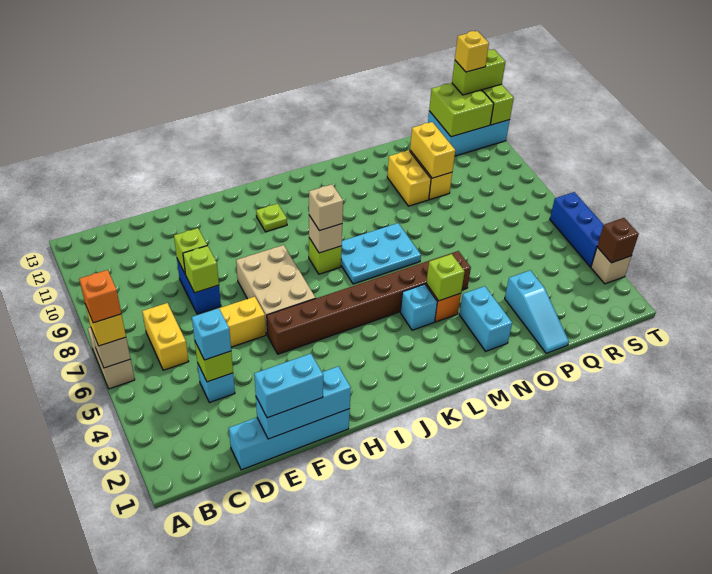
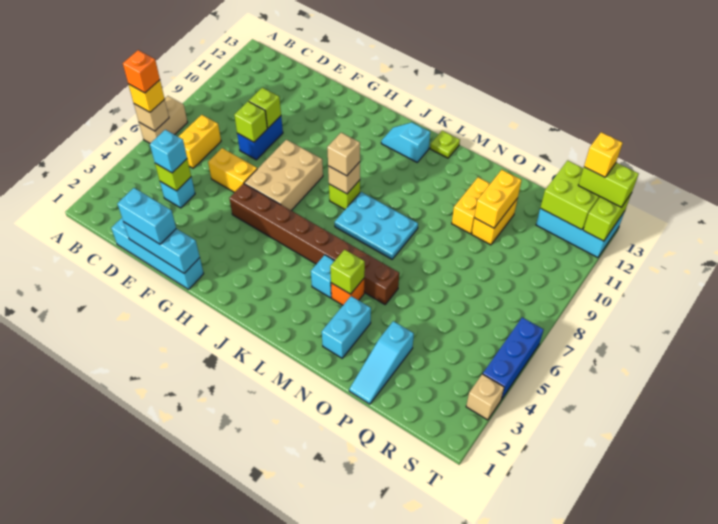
lime plate I11 level 1 -> lime plate L13 level 1
none -> cyan slope J12:K12 level 1 top K
brown brick T3 level 2 -> none

